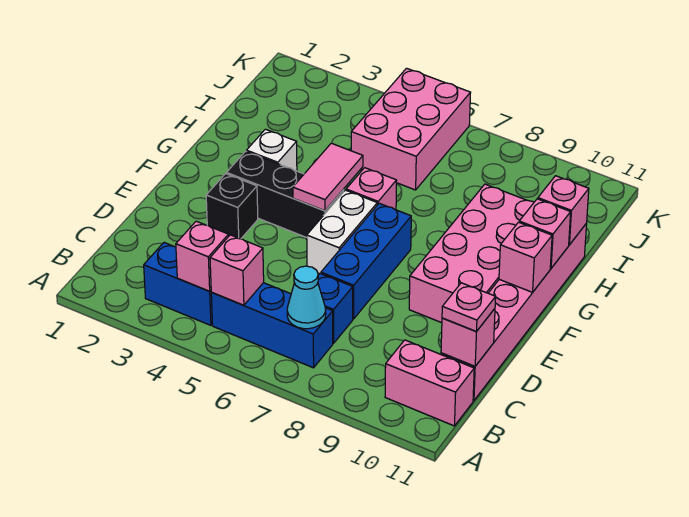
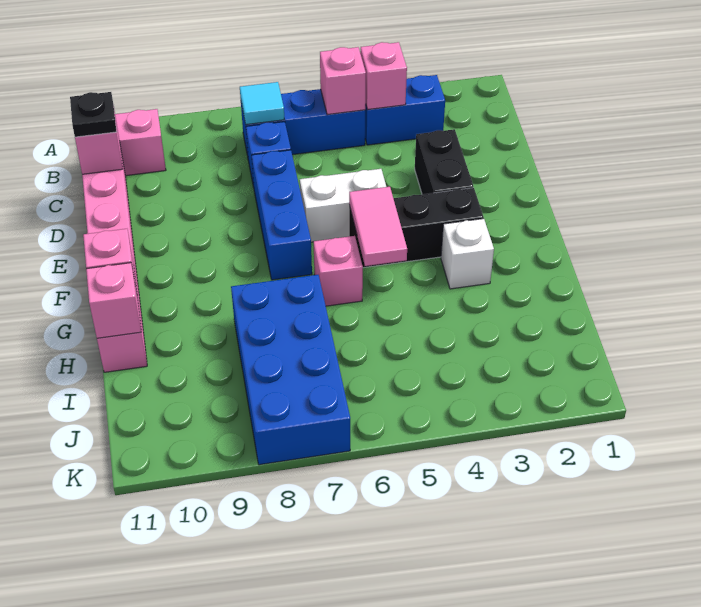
cyan cone B7 level 2 -> cyan tile B7 level 2
pink plate C11 level 3 -> black plate C11 level 3
black brick E3 level 1 -> black brick D3:E3 level 1
white brick E6:F6 level 1 -> white brick E5:E6 level 1
pink brick E9:H10 level 1 -> none
pink brick F11 level 2 -> none
none -> blue brick H7:K8 level 1
pink brick I5:K6 level 1 -> none

